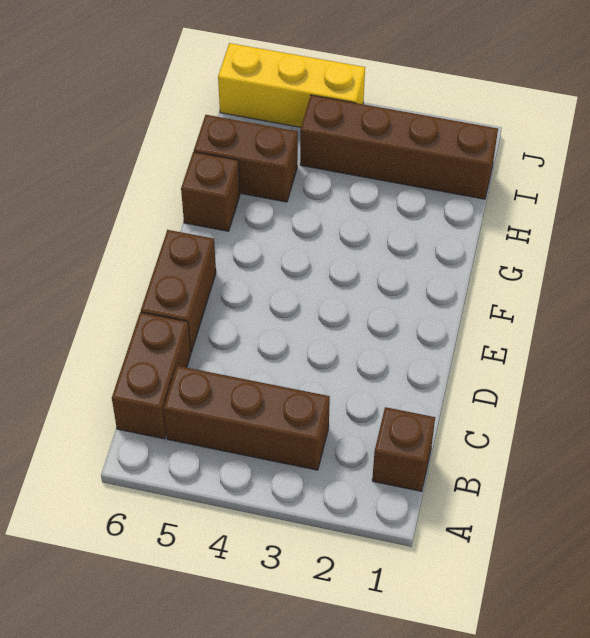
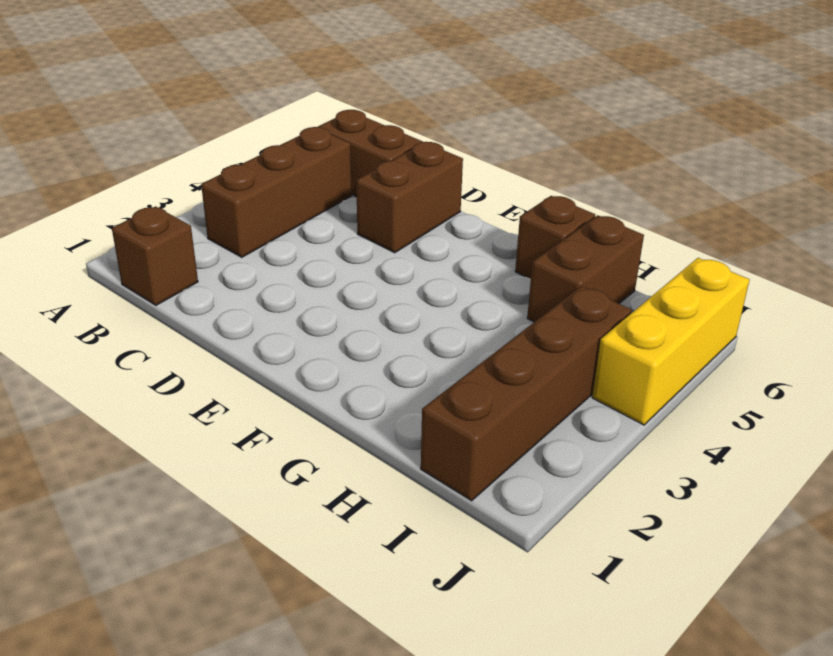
brown brick D6:E6 level 1 -> brown brick D5:D6 level 1

